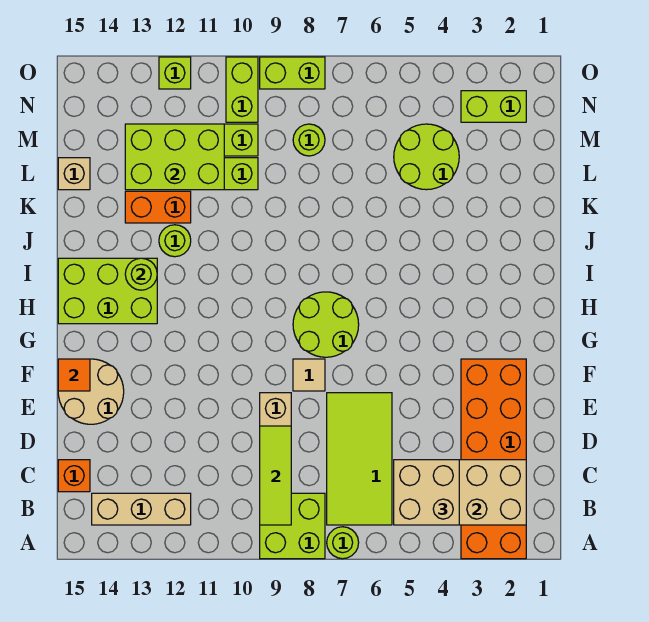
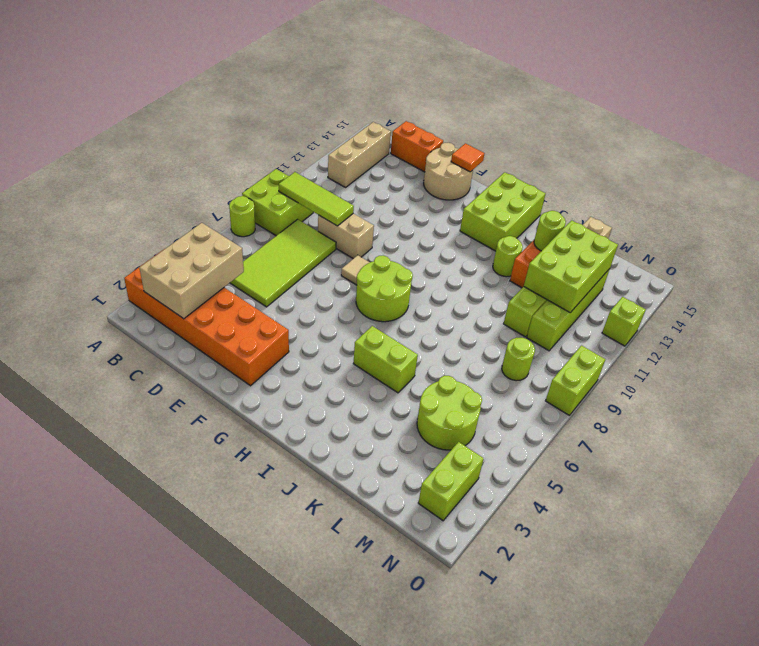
tan brick B4:C5 level 3 -> none
lime tile B6:E7 level 1 -> lime tile C5:D8 level 1
orange brick C15 level 1 -> orange brick C15:D15 level 1
lime round brick I13 level 2 -> lime round brick K13 level 2
lime brick N10:O10 level 1 -> lime brick I5:J5 level 1

